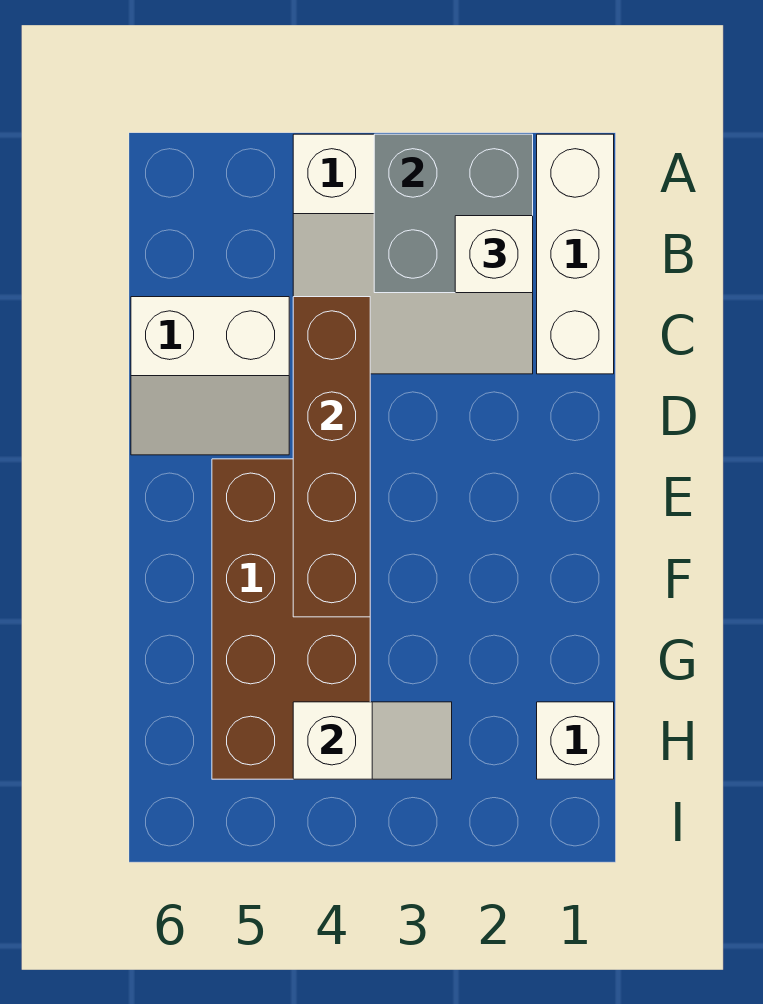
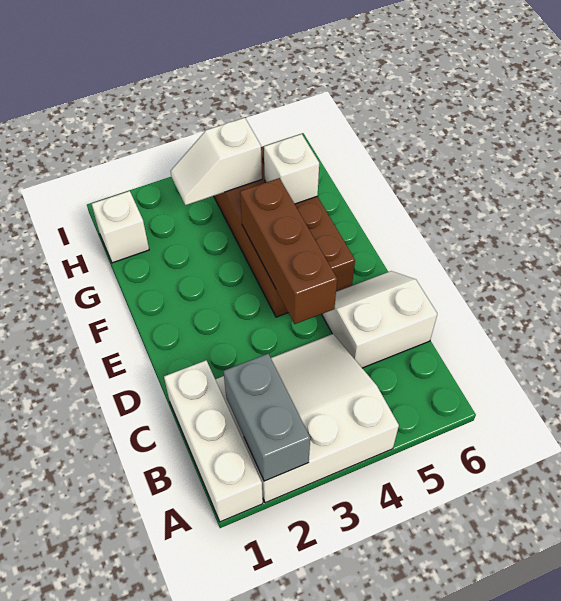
grey brick A2:B3 level 2 -> grey brick A2:B2 level 2
white brick B2 level 3 -> white brick G5 level 2
brown brick C4:F4 level 2 -> brown brick D4:F4 level 2

